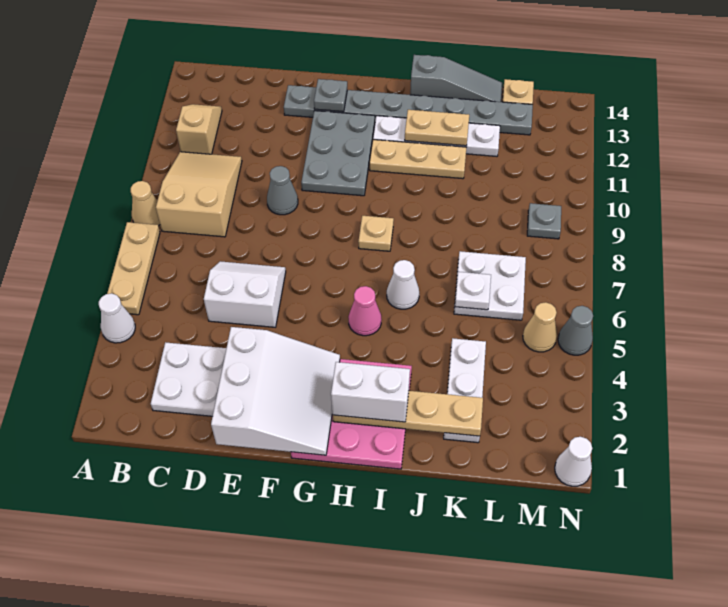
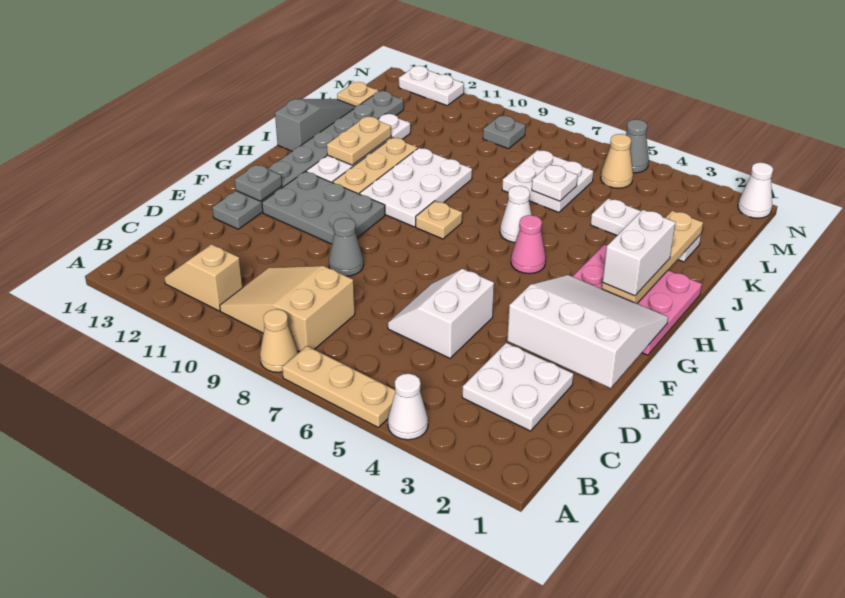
none -> white plate H9:J10 level 1
none -> white plate N12:N13 level 1

